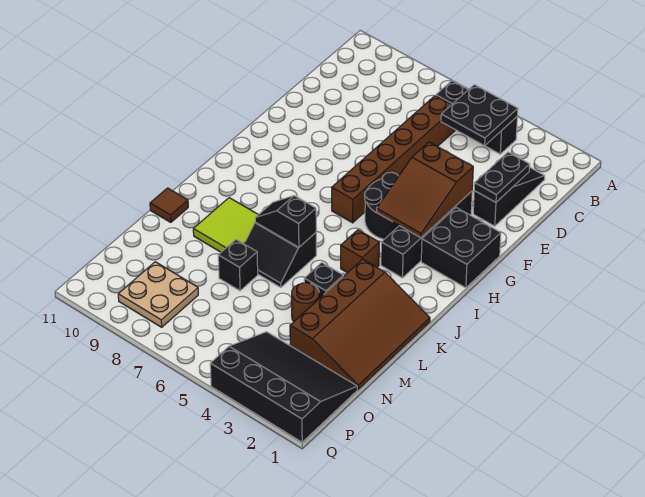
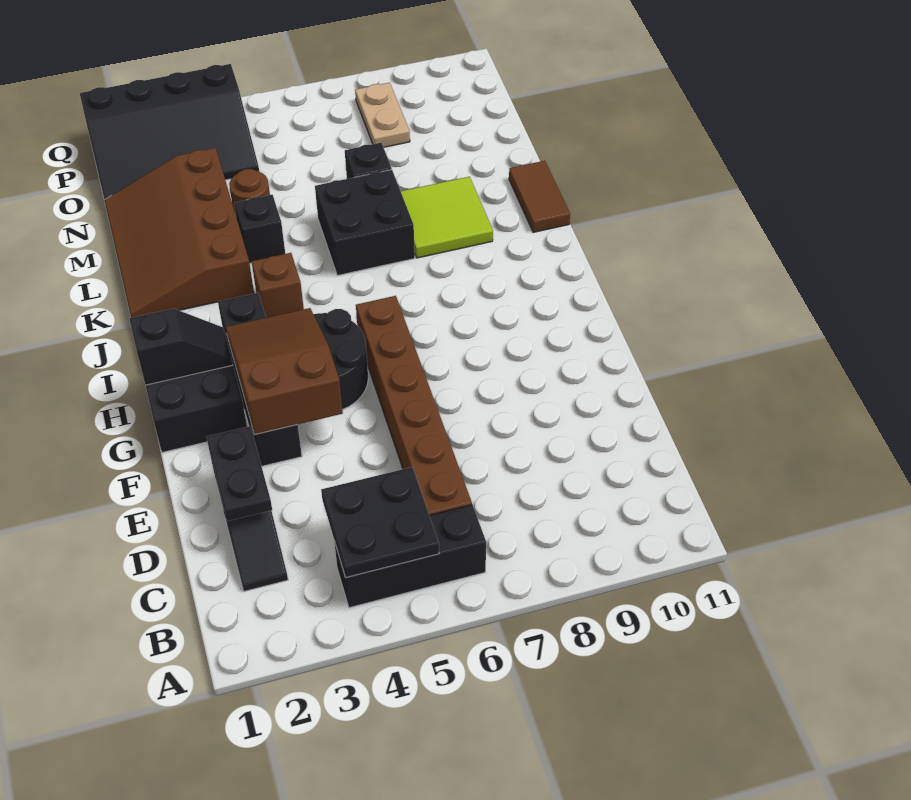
black slope K6:L7 level 1 top K -> black brick K6:L7 level 1
black slope K6:K7 level 2 top 6 -> black slope H1:H2 level 2 top 1
brown tile L11 level 1 -> brown tile K11:L11 level 1
tan plate O8:P9 level 1 -> tan plate O8:P8 level 1

